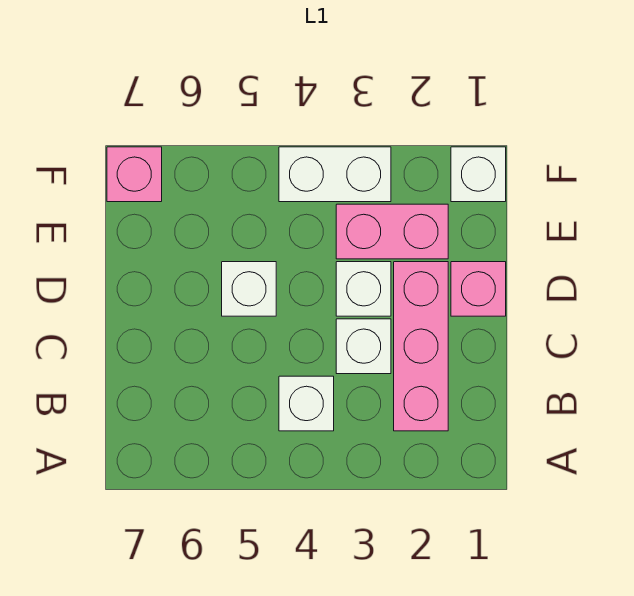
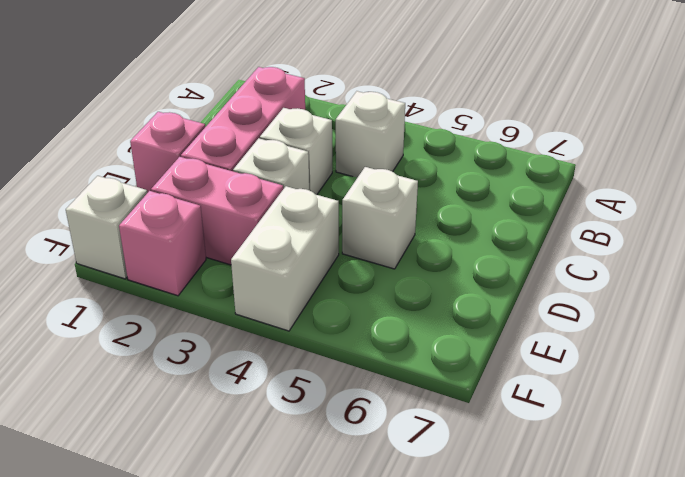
white brick F3:F4 level 1 -> white brick E4:F4 level 1
pink brick F7 level 1 -> pink brick F2 level 1

